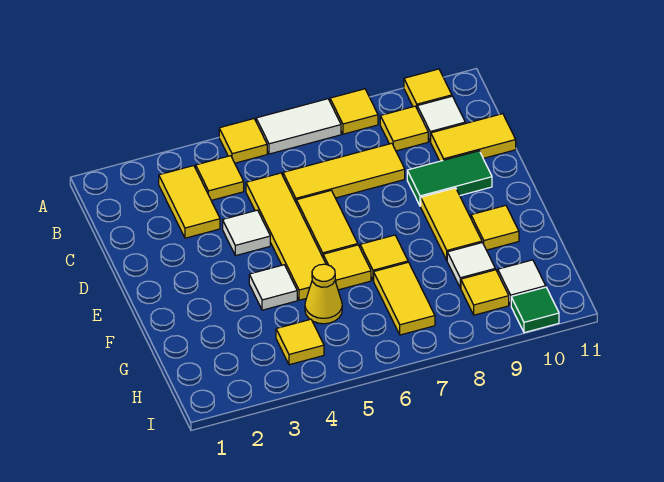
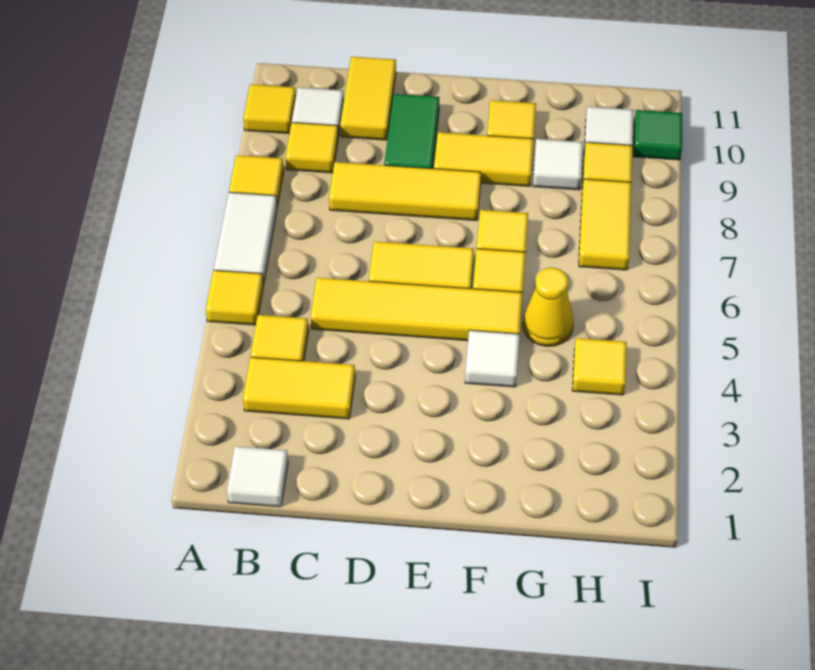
yellow tile C6:C8 level 1 -> yellow tile C8:E8 level 1
white tile D4 level 1 -> white tile B1 level 1
yellow tile G7:H7 level 1 -> yellow tile H7:H8 level 1

